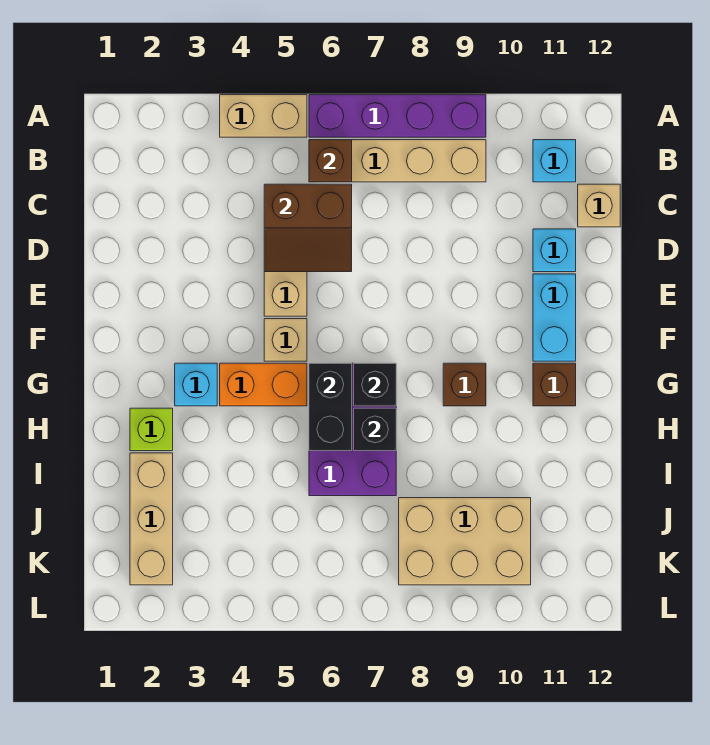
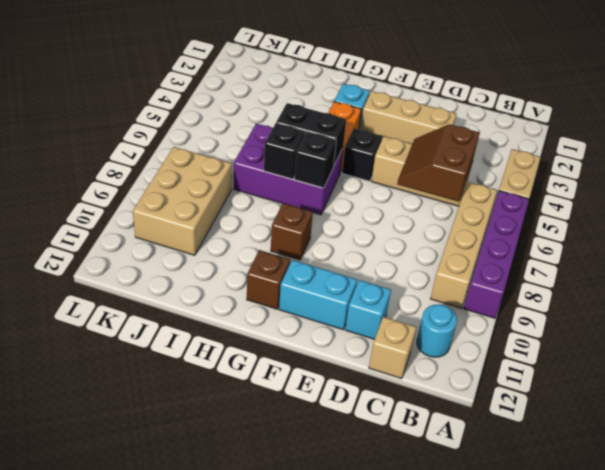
brown brick B6 level 2 -> none
cyan brick B11 level 1 -> cyan round brick B11 level 1
tan brick F5 level 1 -> black brick F5 level 1
lime brick H2 level 1 -> none
tan brick I2:K2 level 1 -> tan brick D3:F3 level 1

